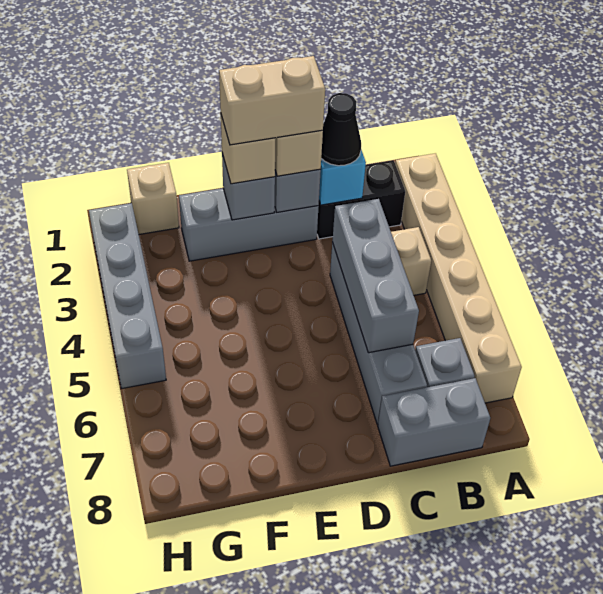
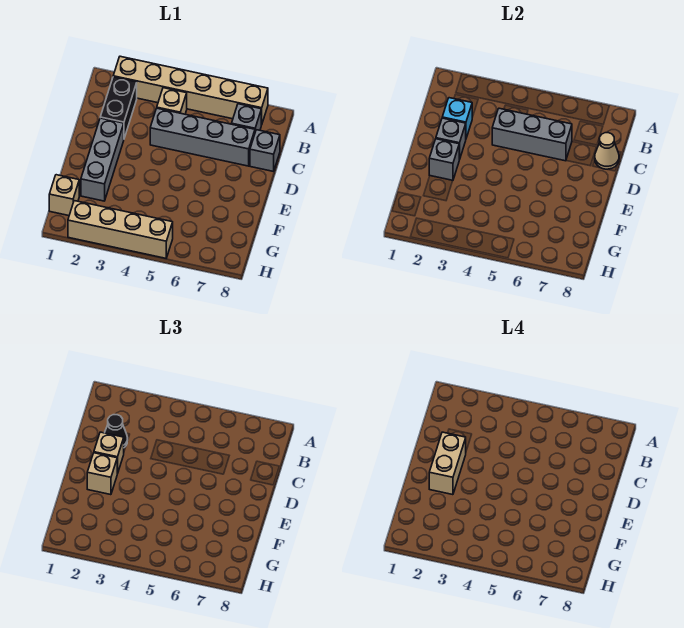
grey brick B8:C8 level 1 -> grey brick C8 level 1
none -> tan cone C8 level 2
grey brick H2:H5 level 1 -> tan brick H2:H5 level 1

